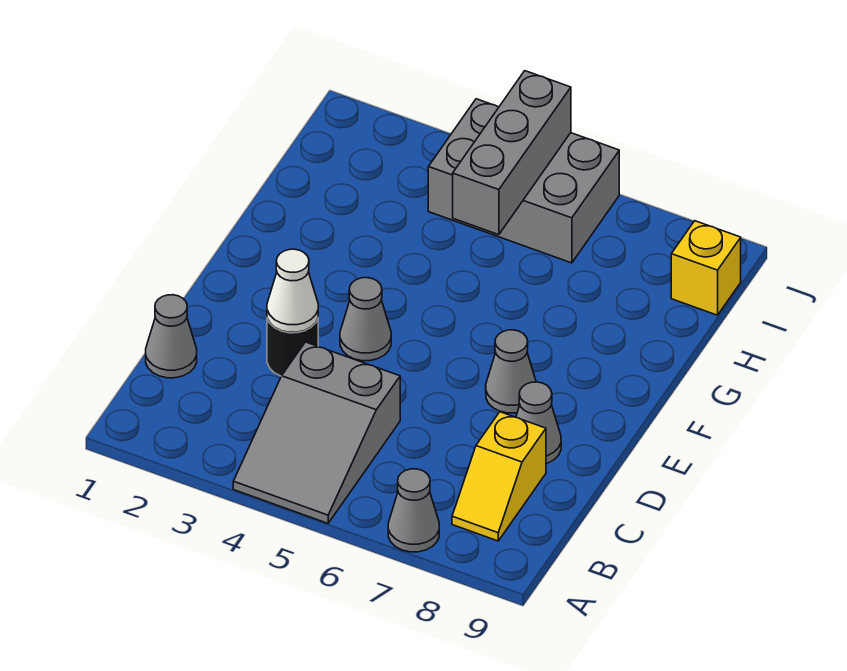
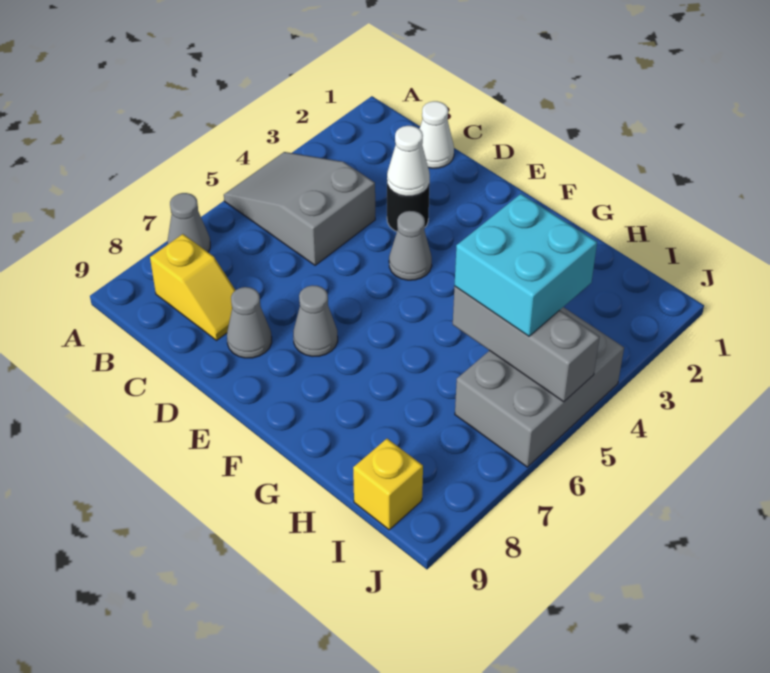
yellow slope B8:C8 level 1 top C -> yellow slope B8:C8 level 1 top B
grey cone C1 level 1 -> white cone C1 level 1
none -> cyan brick H4:I5 level 3

